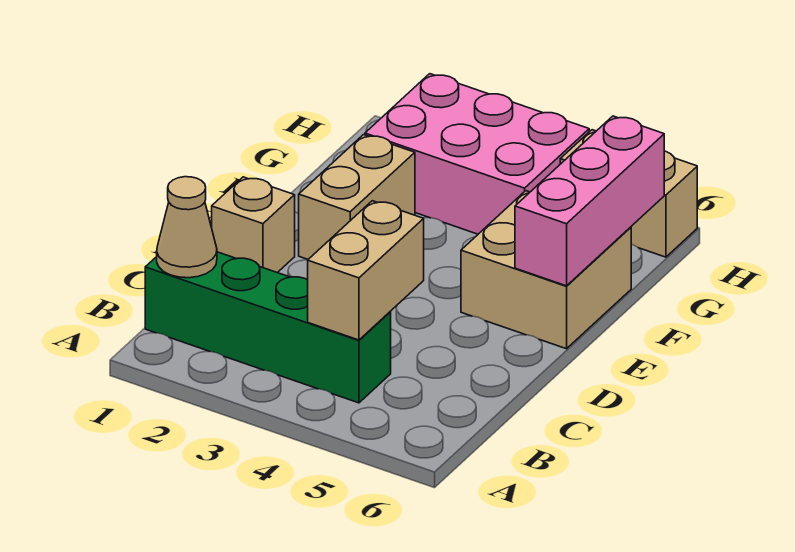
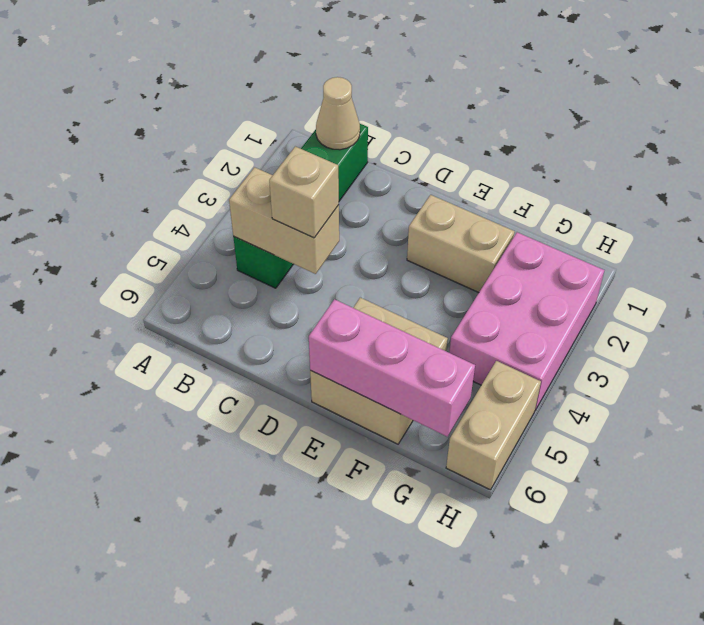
tan brick D1 level 1 -> tan brick C4 level 3

